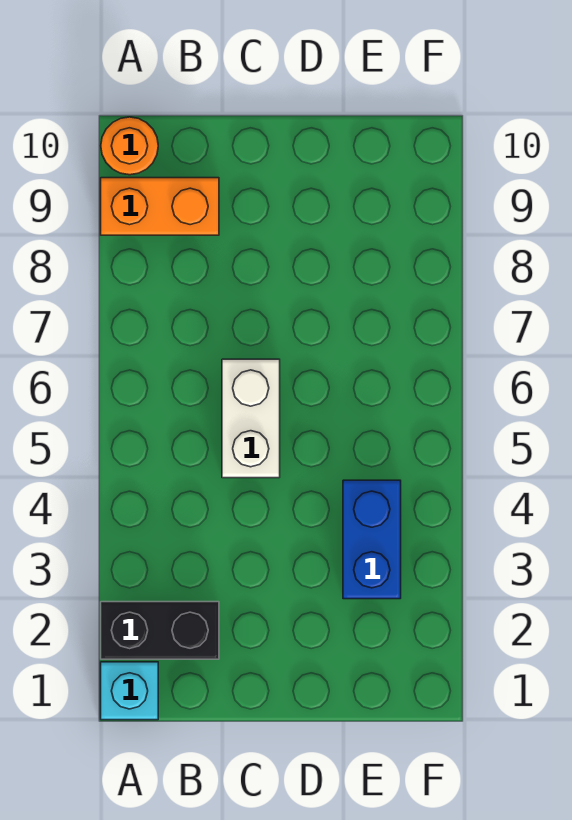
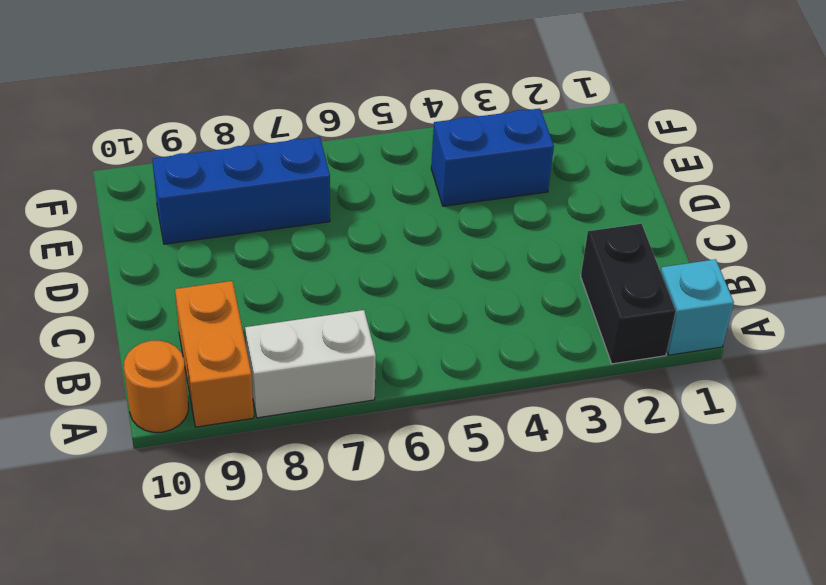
white brick C5:C6 level 1 -> white brick A7:A8 level 1
none -> blue brick E7:E9 level 1

